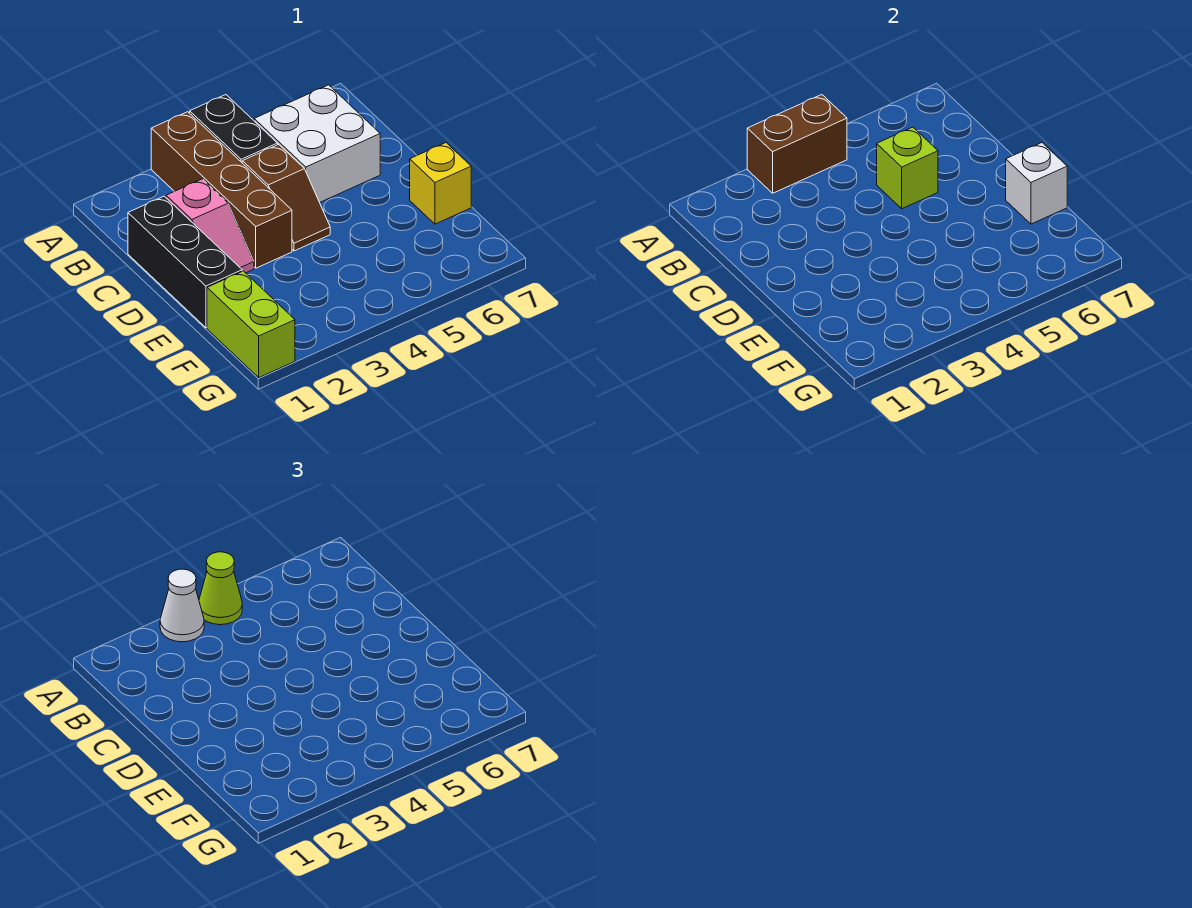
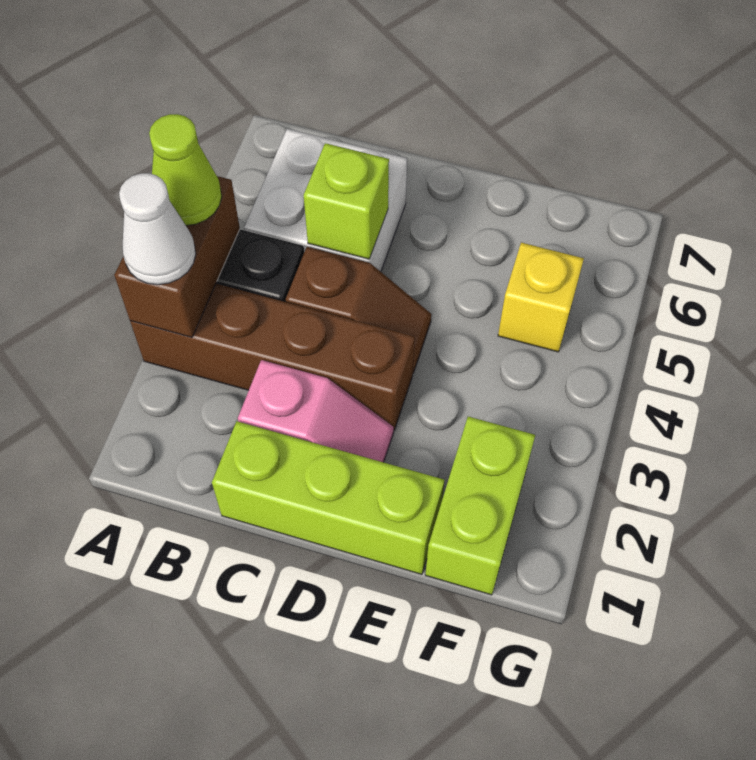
black brick C1:E1 level 1 -> lime brick C1:E1 level 1
yellow brick E7 level 1 -> yellow brick F5 level 1
white brick E7 level 2 -> none
lime brick F1:G1 level 1 -> lime brick F1:F2 level 1

